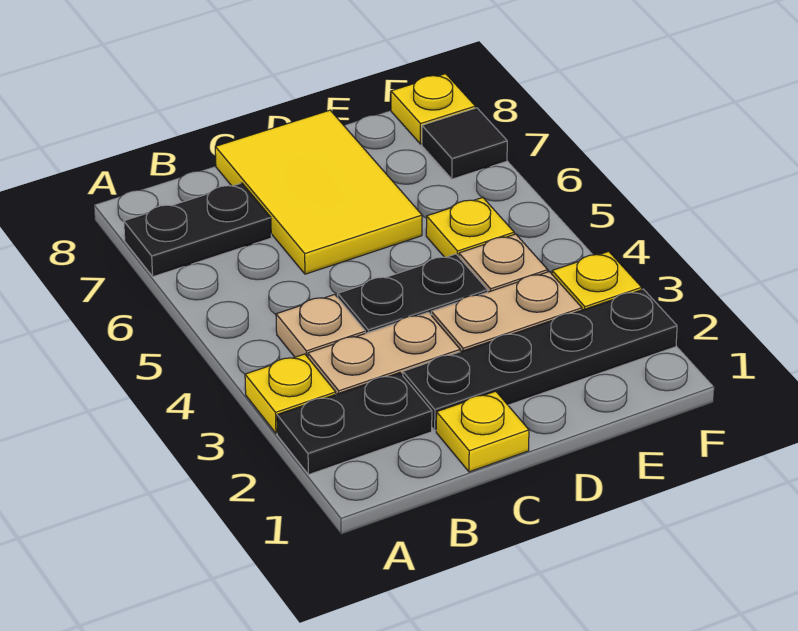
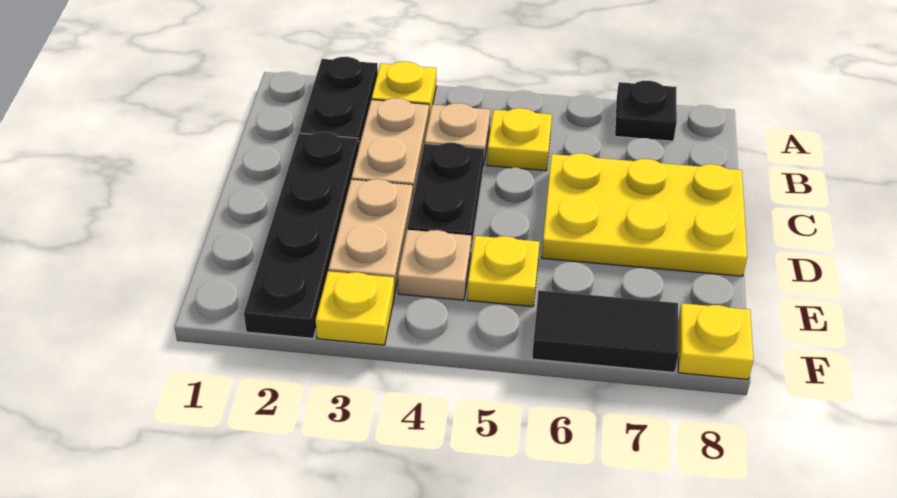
black plate A7:B7 level 1 -> black plate A7 level 1
yellow plate C1 level 1 -> yellow plate B5 level 1
yellow tile C6:D8 level 1 -> yellow plate C6:D8 level 1
black tile F7 level 1 -> black tile F6:F7 level 1

